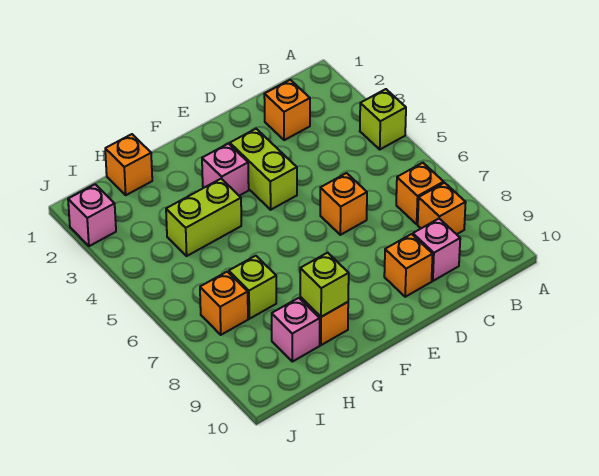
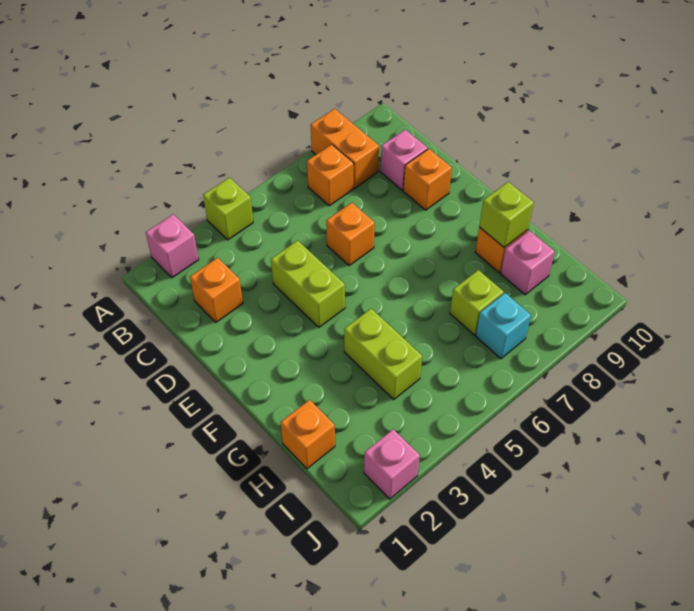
orange brick B8 level 1 -> orange brick A8:B8 level 1
lime brick E3:E4 level 1 -> lime brick D4:E4 level 1
pink brick F3 level 1 -> pink brick A2 level 1
orange brick I7 level 1 -> cyan brick I7 level 1

